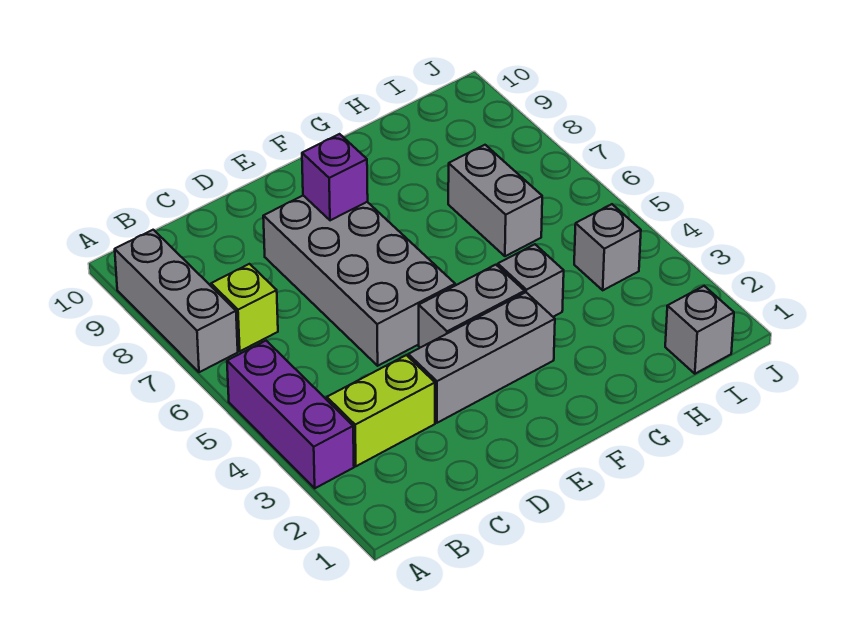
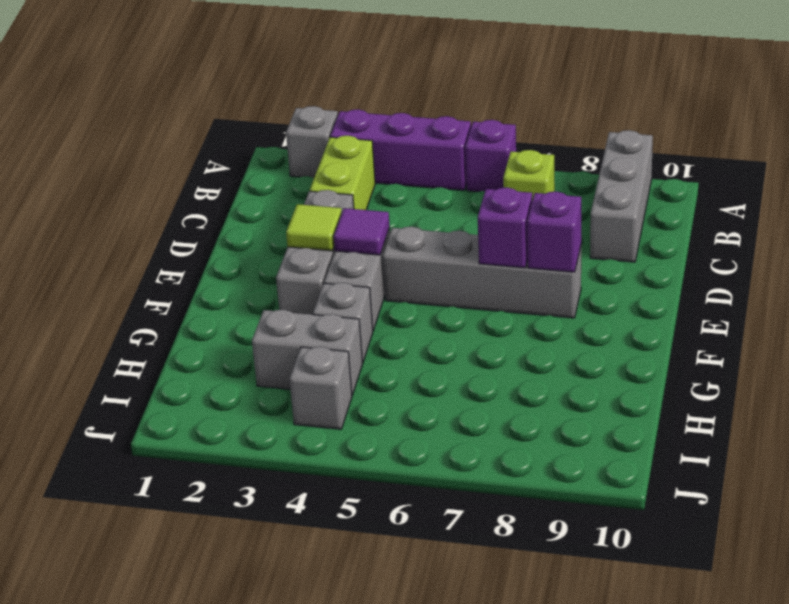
none -> purple brick A6 level 1
grey brick A7:A9 level 1 -> grey brick A9:C9 level 1
grey brick D5:E8 level 1 -> grey brick E5:E8 level 1
none -> lime tile E3 level 2
none -> purple tile E4 level 2
none -> purple brick E7 level 2
grey brick H6:H7 level 1 -> grey brick H3:H4 level 1
grey brick I1 level 1 -> grey brick A2 level 1

